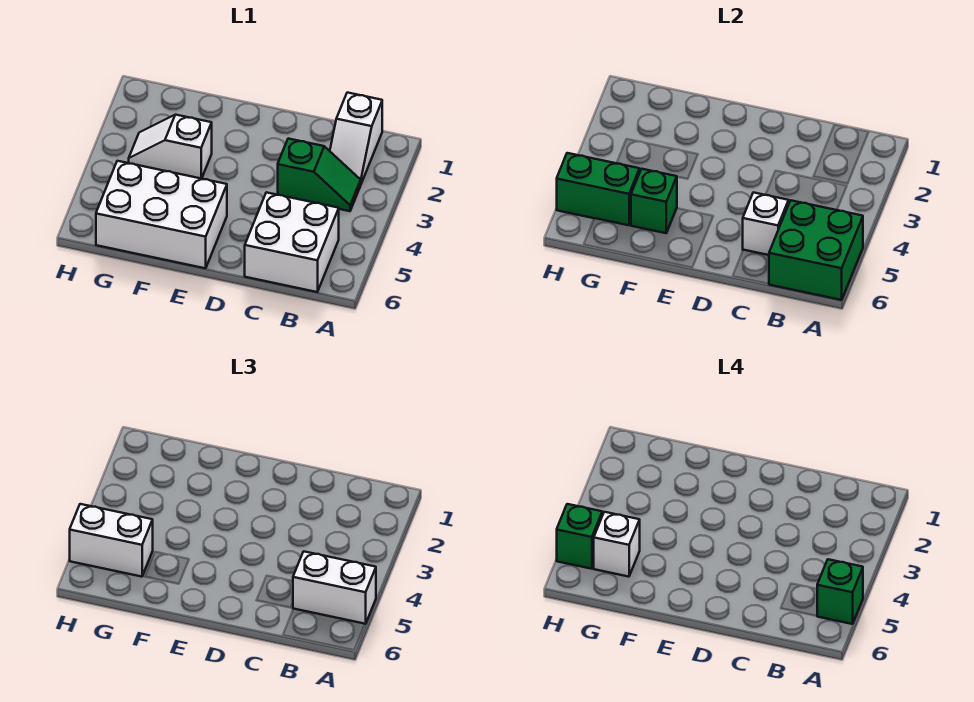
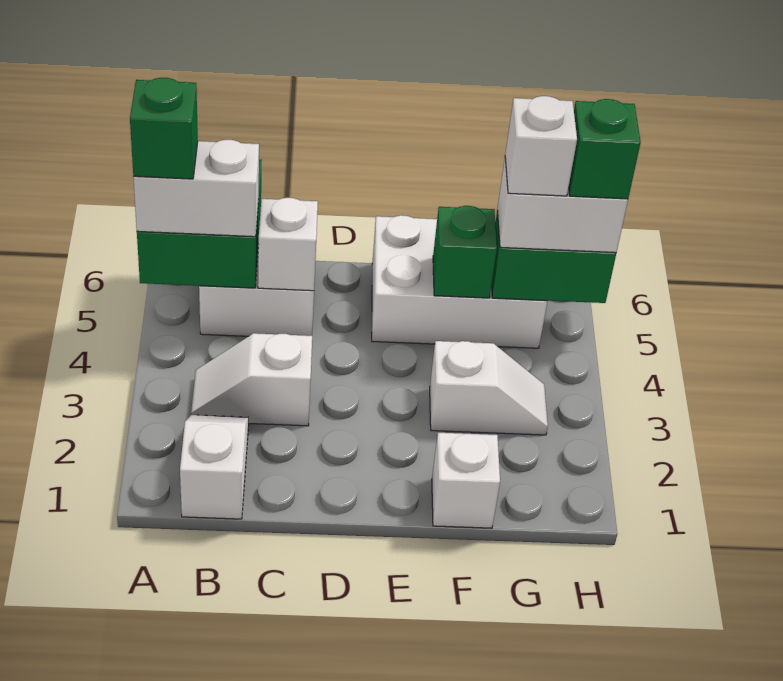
green slope B3:C3 level 1 top C -> white slope B3:C3 level 1 top C
none -> white brick F1 level 1

